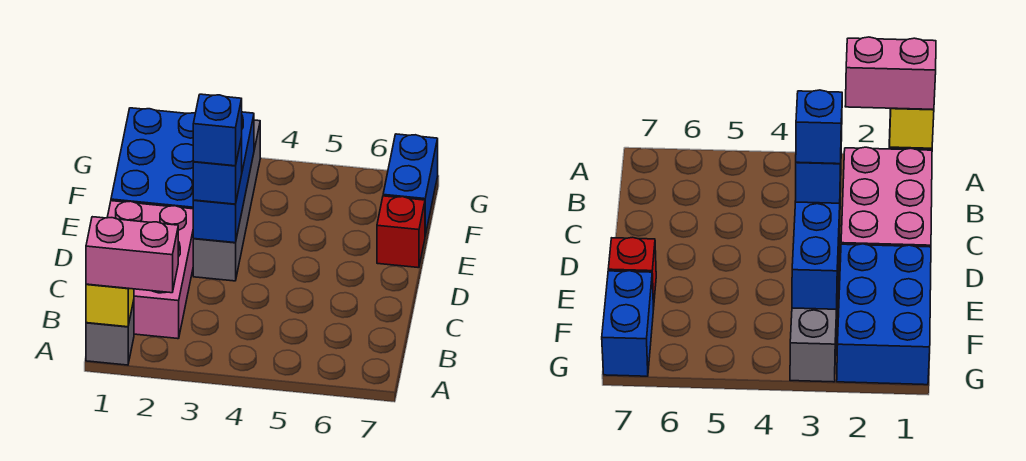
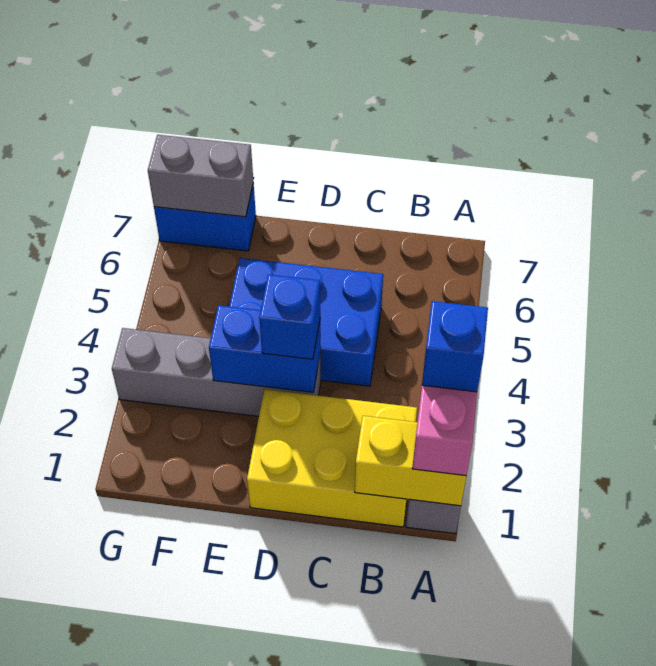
yellow brick A1 level 2 -> yellow brick A1:B1 level 2
pink brick B1:D2 level 1 -> yellow brick B1:D2 level 1
blue brick D3:F3 level 2 -> blue brick D3:E3 level 2
blue brick D3 level 4 -> blue brick A2 level 4
blue brick E1:G2 level 1 -> blue brick C4:E5 level 1
red brick E7 level 1 -> none
none -> grey brick F7:G7 level 2

